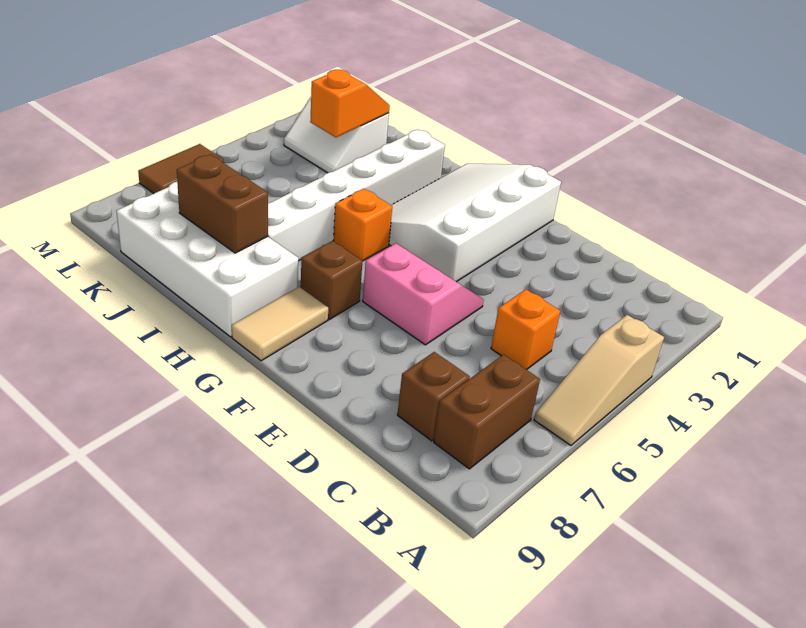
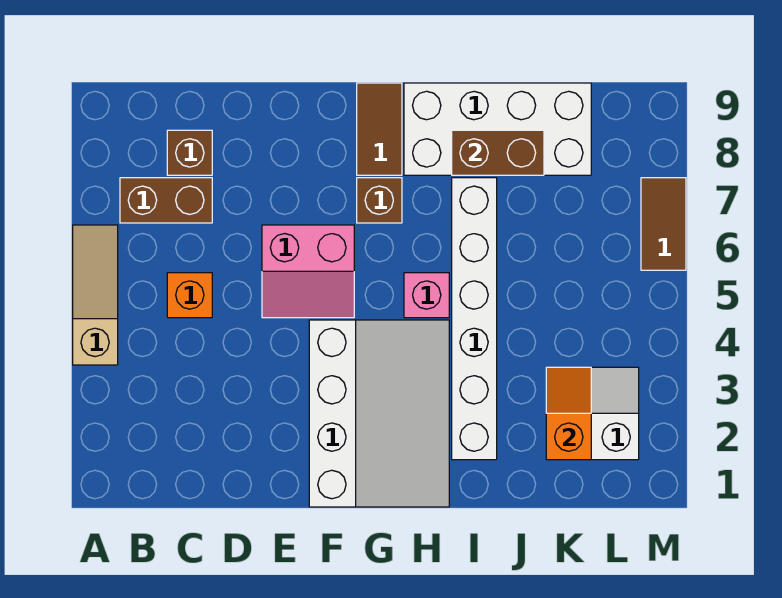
brown brick B7:B8 level 1 -> brown brick B7:C7 level 1
tan tile G8:G9 level 1 -> brown tile G8:G9 level 1
orange brick H5 level 1 -> pink brick H5 level 1
orange slope K2:K3 level 2 top 3 -> orange slope K2:K3 level 2 top 2

